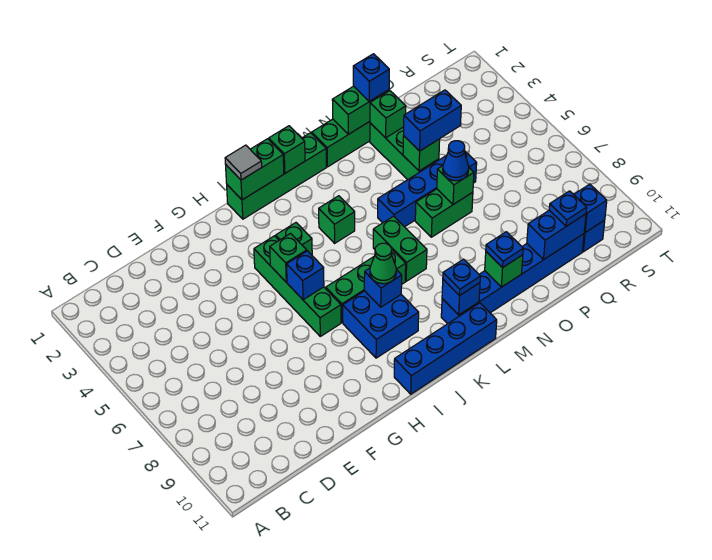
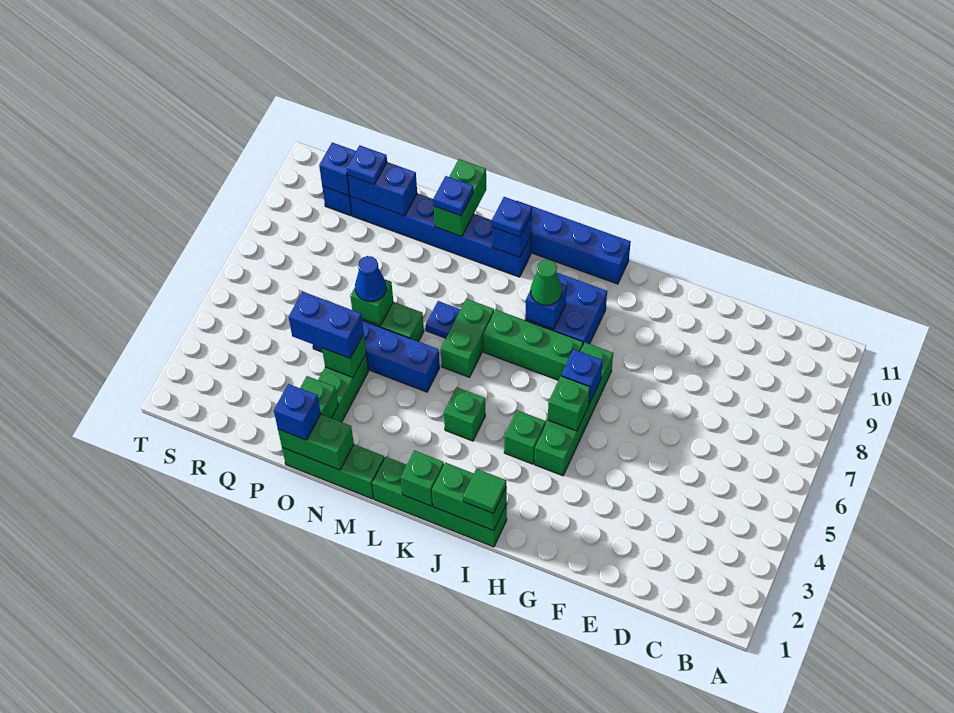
grey tile I1 level 3 -> green tile I1 level 3
none -> blue plate M7 level 1
green brick N10 level 2 -> green brick N10:N11 level 2

